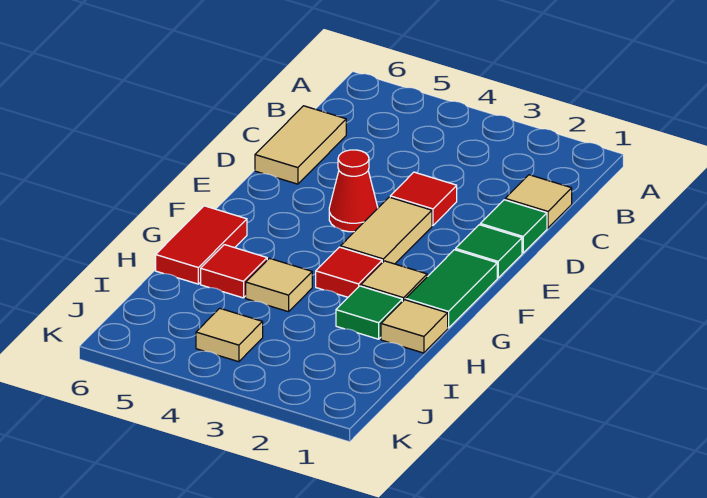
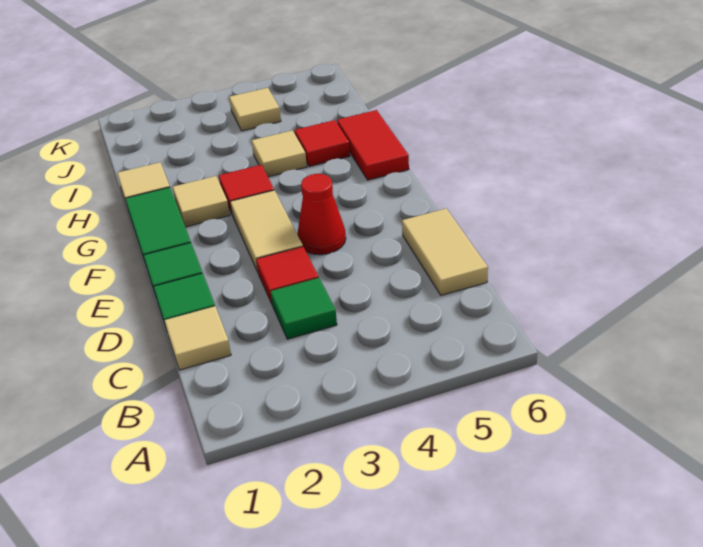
green tile H2 level 1 -> green tile C3 level 1

